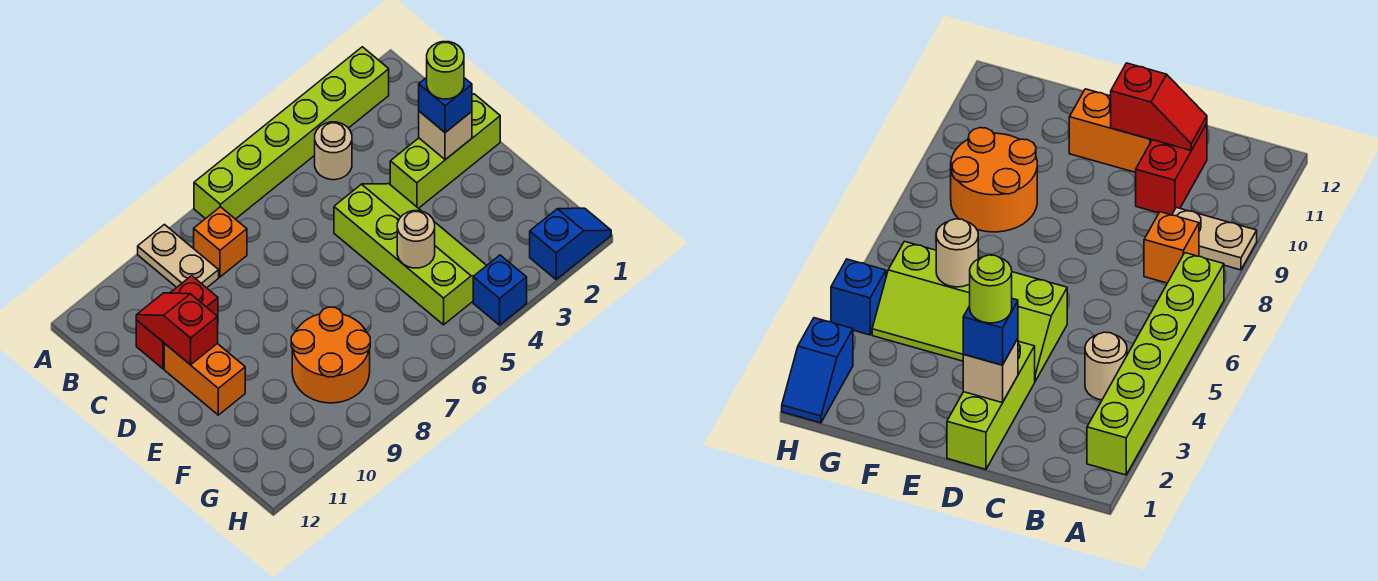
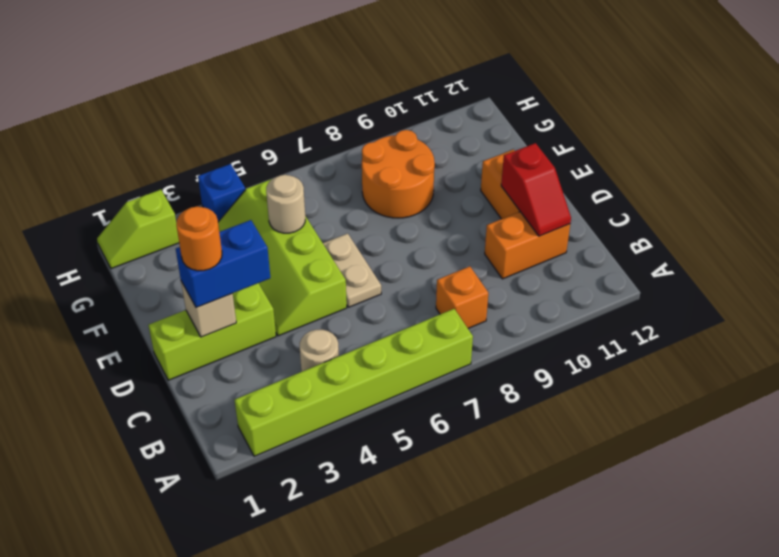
tan plate A9:B9 level 1 -> tan plate D6:E6 level 1
red brick C10:C11 level 1 -> orange brick C10:C11 level 1
blue brick D2 level 3 -> blue brick D2:D3 level 3
lime round brick D2 level 4 -> orange round brick D2 level 4
blue slope H1:H2 level 1 top 2 -> lime slope H1:H2 level 1 top 2

